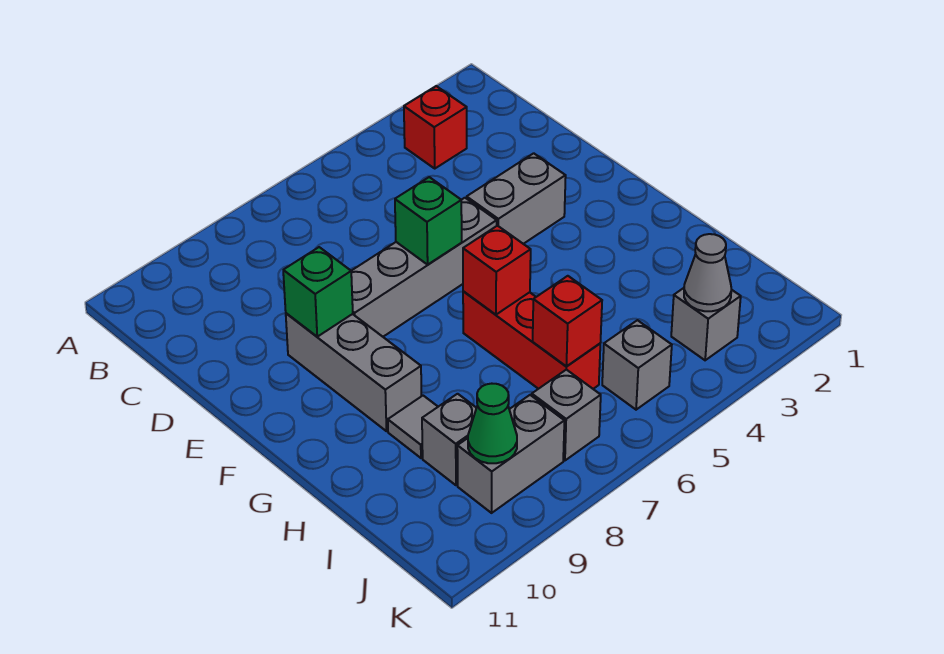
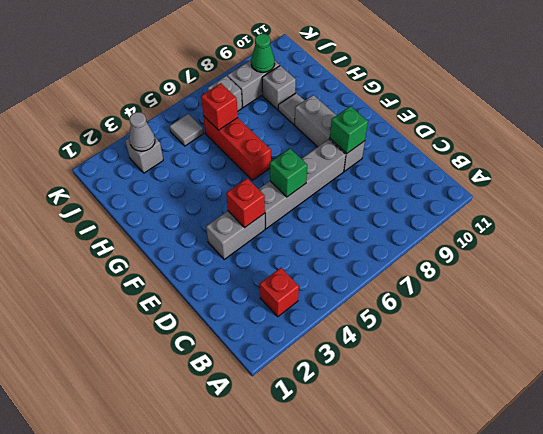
red brick G6 level 2 -> red brick E4 level 2
grey brick J5 level 1 -> grey tile J5 level 1

